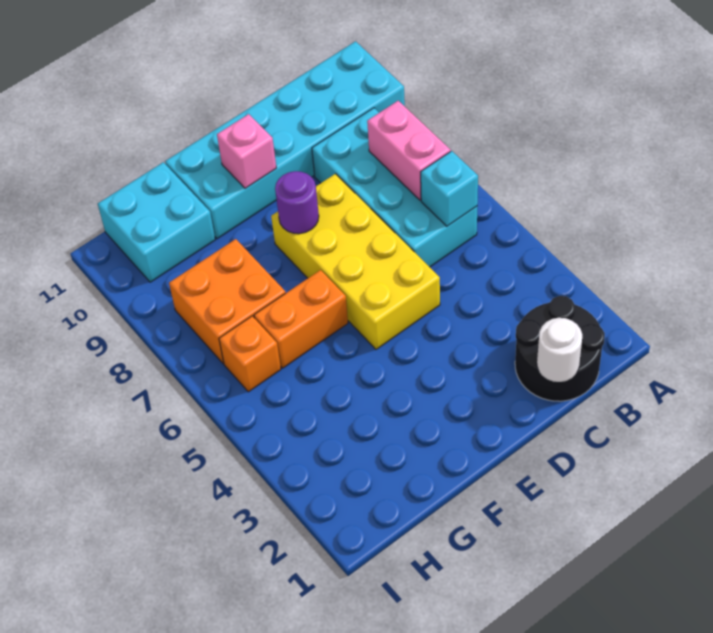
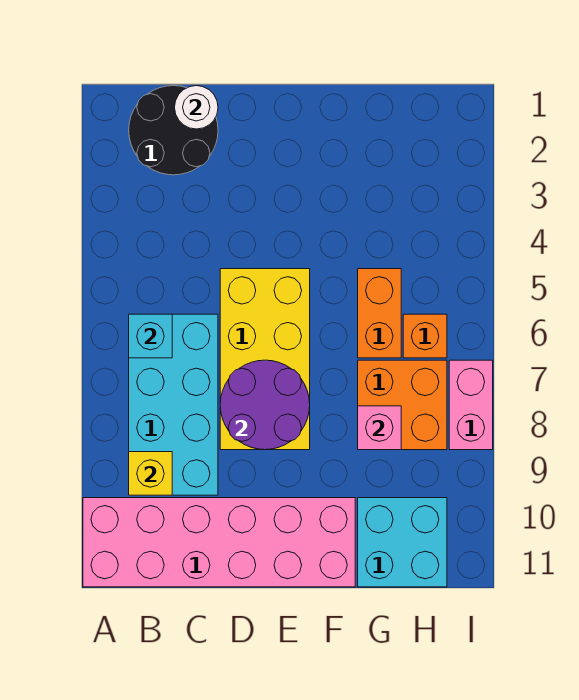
cyan brick A10:F11 level 1 -> pink brick A10:F11 level 1
pink brick B7:B8 level 2 -> pink brick I7:I8 level 1
none -> yellow brick B9 level 2
purple round brick E8 level 2 -> purple round brick D7:E8 level 2
pink brick E10 level 2 -> pink brick G8 level 2
orange brick F6:G6 level 1 -> orange brick G5:G6 level 1

